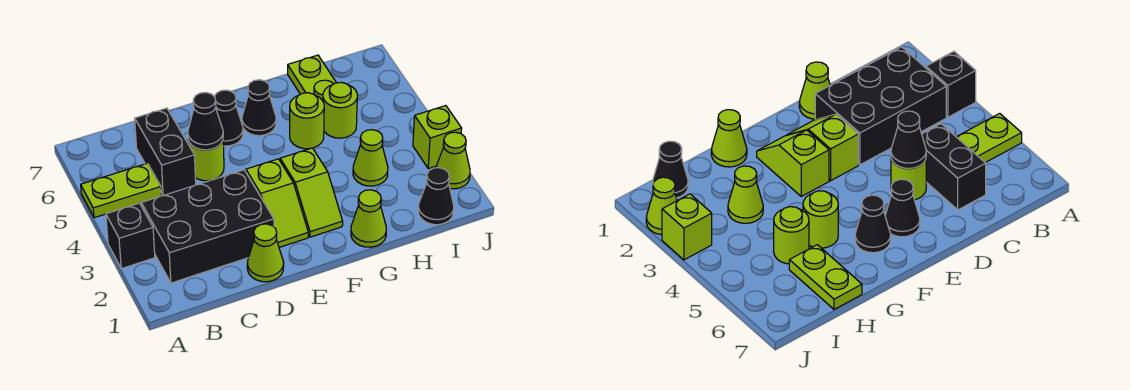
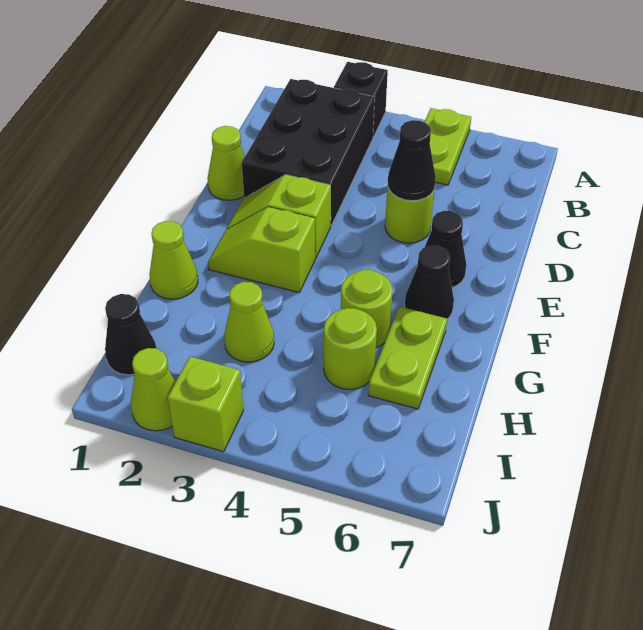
black brick C5:C6 level 1 -> none
lime plate H6:H7 level 1 -> lime plate G6:H6 level 1

